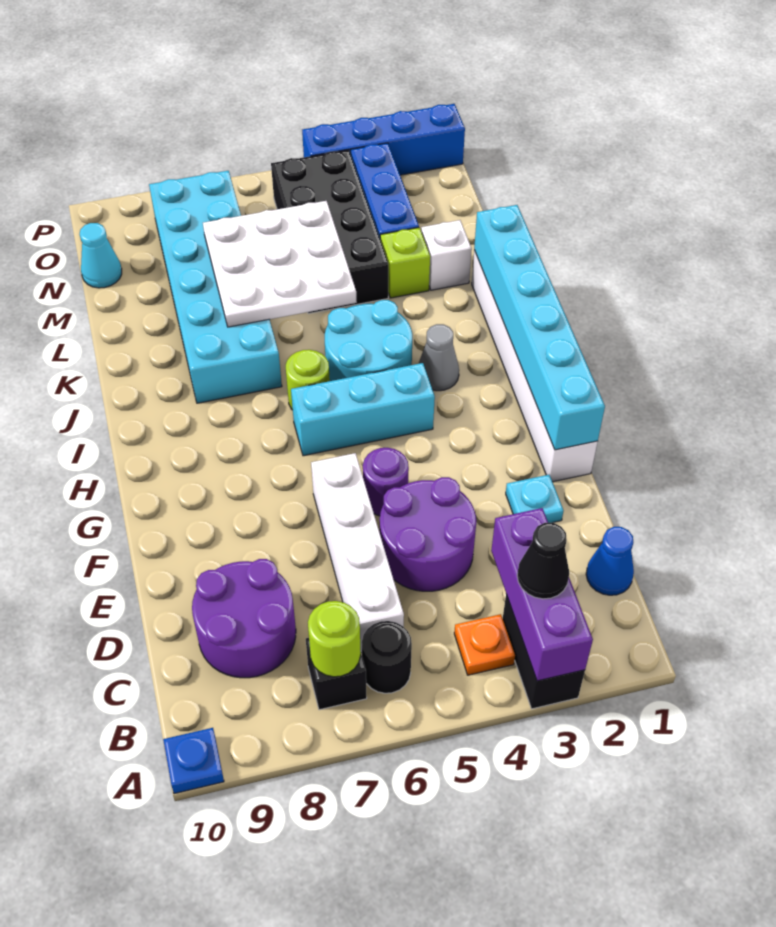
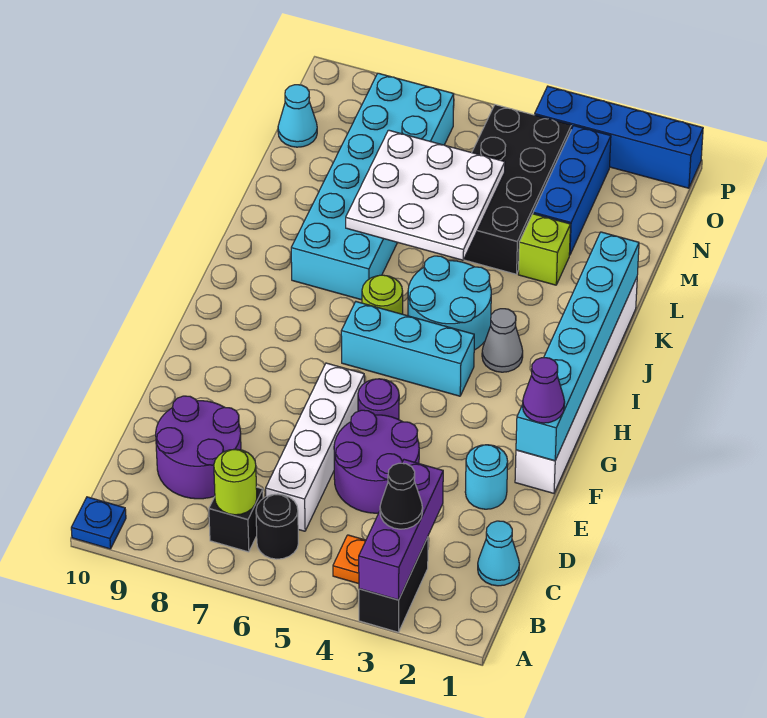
blue cone C1 level 1 -> cyan cone C1 level 1
cyan plate E2 level 1 -> cyan round brick E2 level 1
none -> purple cone F1 level 3
white brick L2 level 1 -> none

